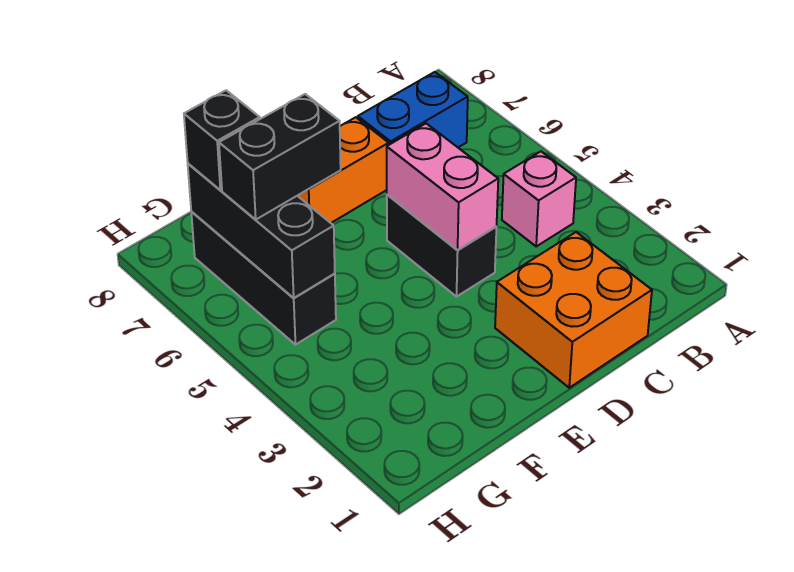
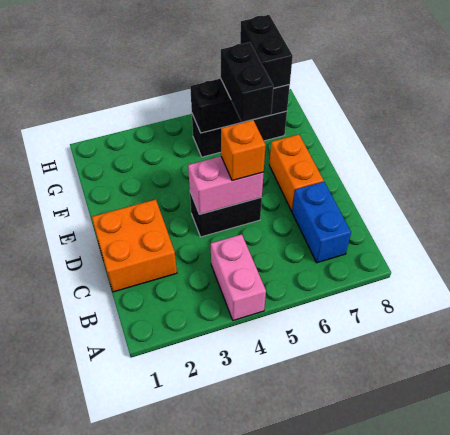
pink brick B4 level 1 -> pink brick A4:B4 level 1
none -> orange brick D5 level 3
black brick G7 level 3 -> black brick G7:H7 level 3

